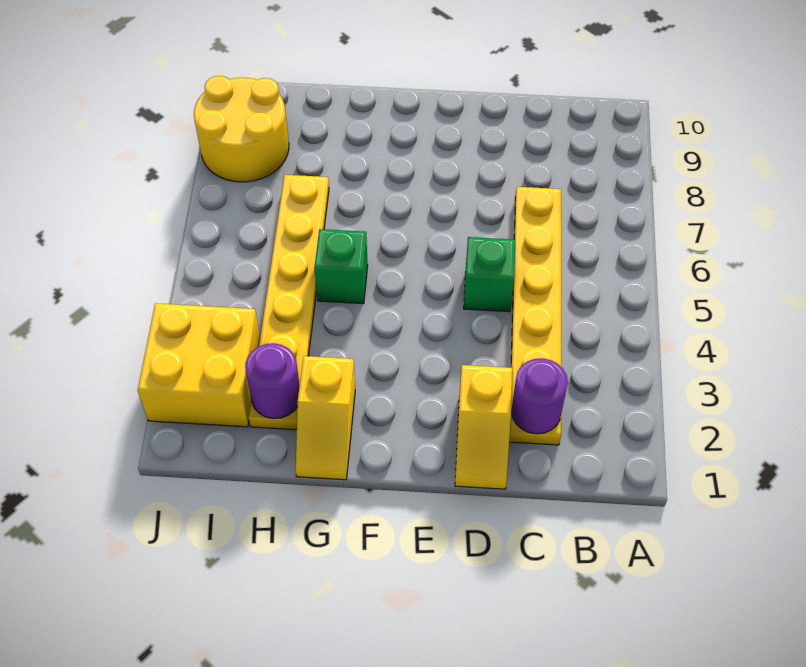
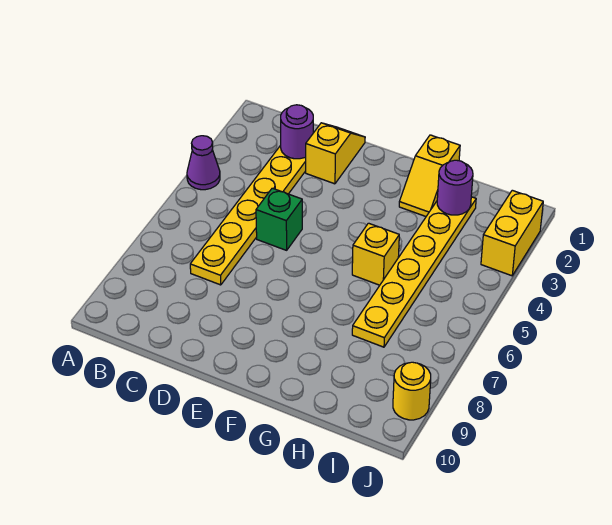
none -> purple cone A4 level 1
yellow slope G1:G2 level 1 top 2 -> yellow slope G1:G2 level 1 top 1
green brick G5 level 1 -> yellow brick G5 level 1
yellow brick I2:J3 level 1 -> yellow brick J2:J3 level 1
yellow round brick I8:J9 level 1 -> yellow round brick J9 level 1

